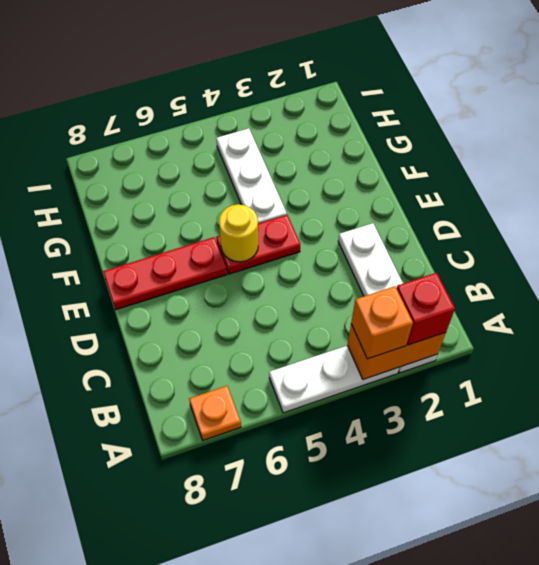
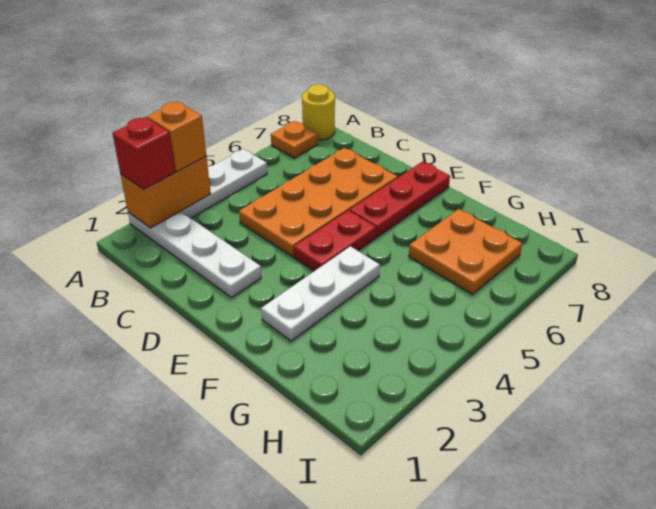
none -> orange plate C4:D7 level 1
yellow round brick E5 level 2 -> yellow round brick A8 level 1
white plate F4:H4 level 1 -> white plate F2:F4 level 1
none -> orange plate G6:H7 level 1

